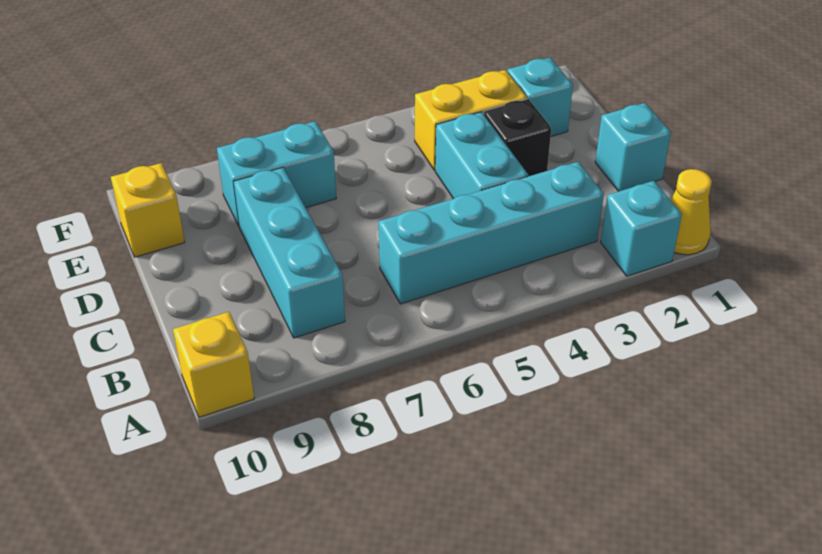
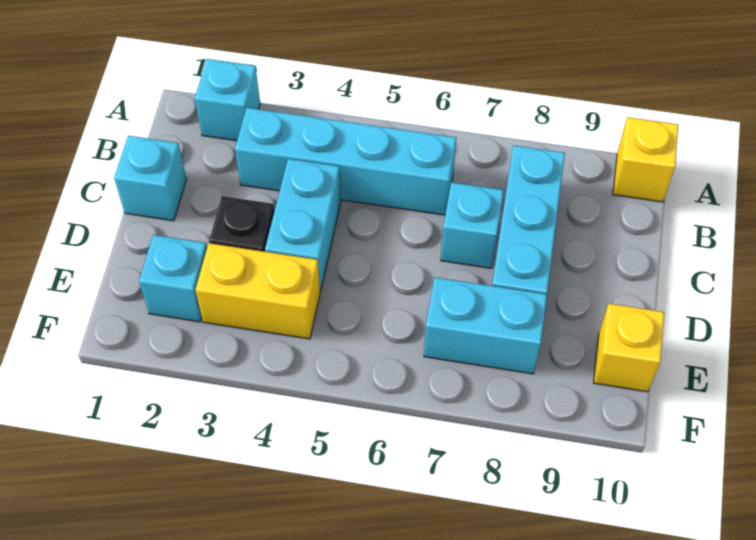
yellow cone A1 level 1 -> none
none -> cyan brick C7 level 1

